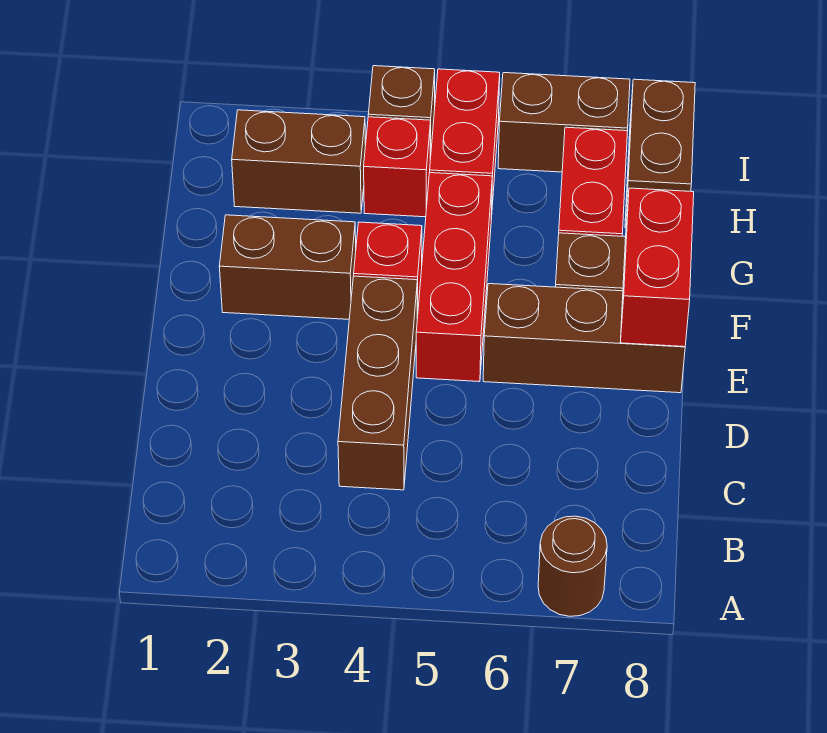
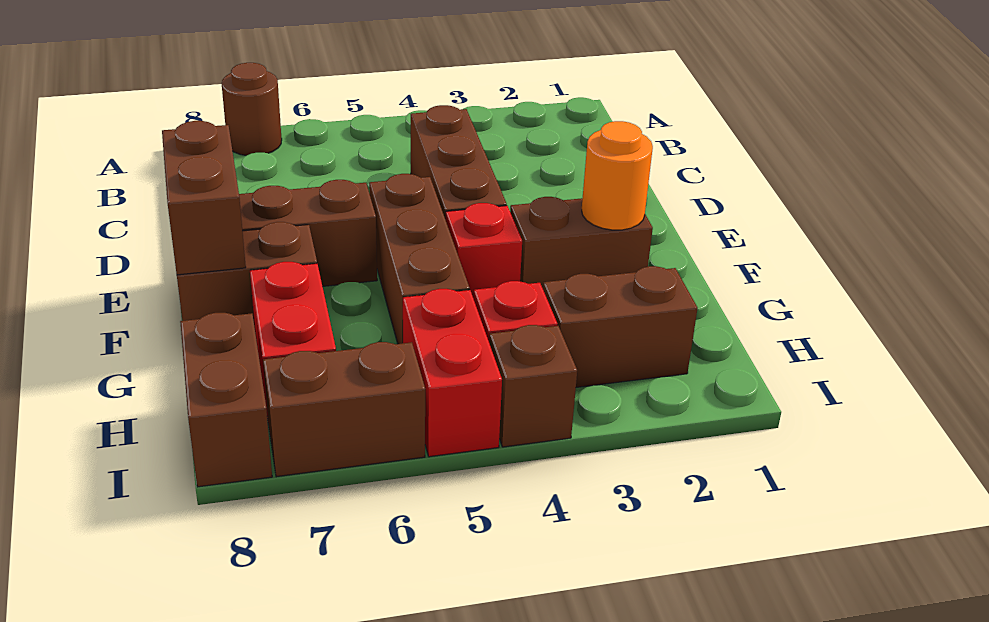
red brick E5:G5 level 1 -> brown brick E5:G5 level 1
red brick E8:F8 level 2 -> brown brick E8:F8 level 2
none -> orange round brick F2 level 2

